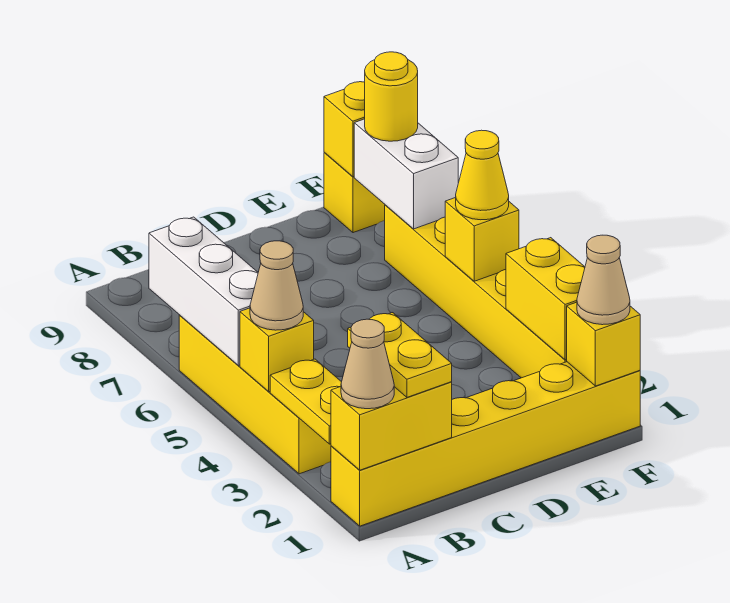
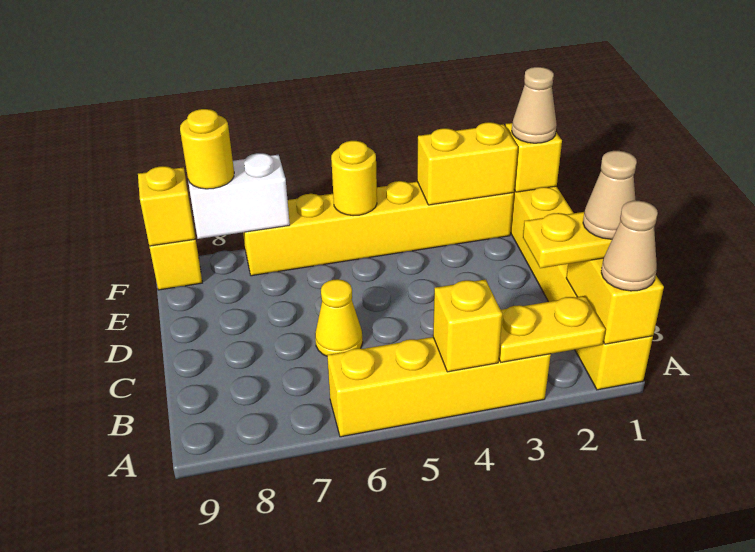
tan cone A4 level 3 -> tan cone B1 level 4
white brick A5:A7 level 2 -> none
yellow brick F5 level 2 -> yellow round brick F5 level 2
yellow cone F5 level 3 -> yellow cone C6 level 1

